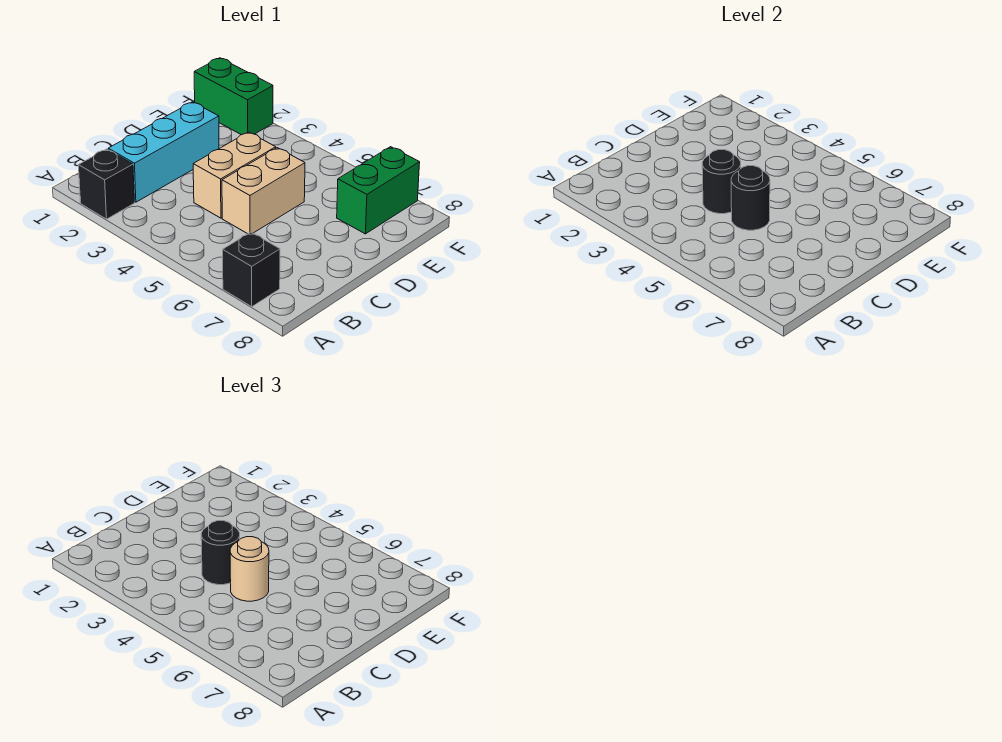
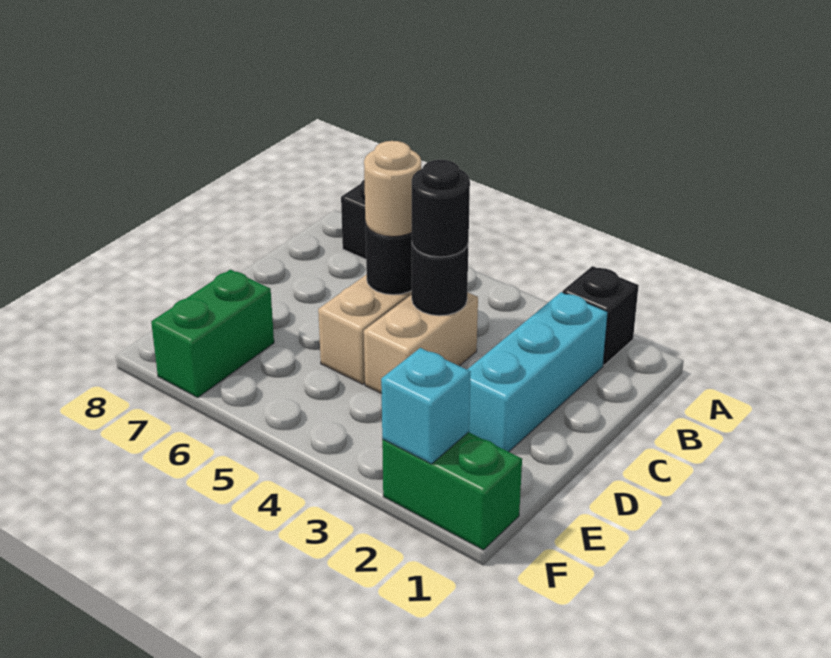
none -> cyan brick F2 level 2

